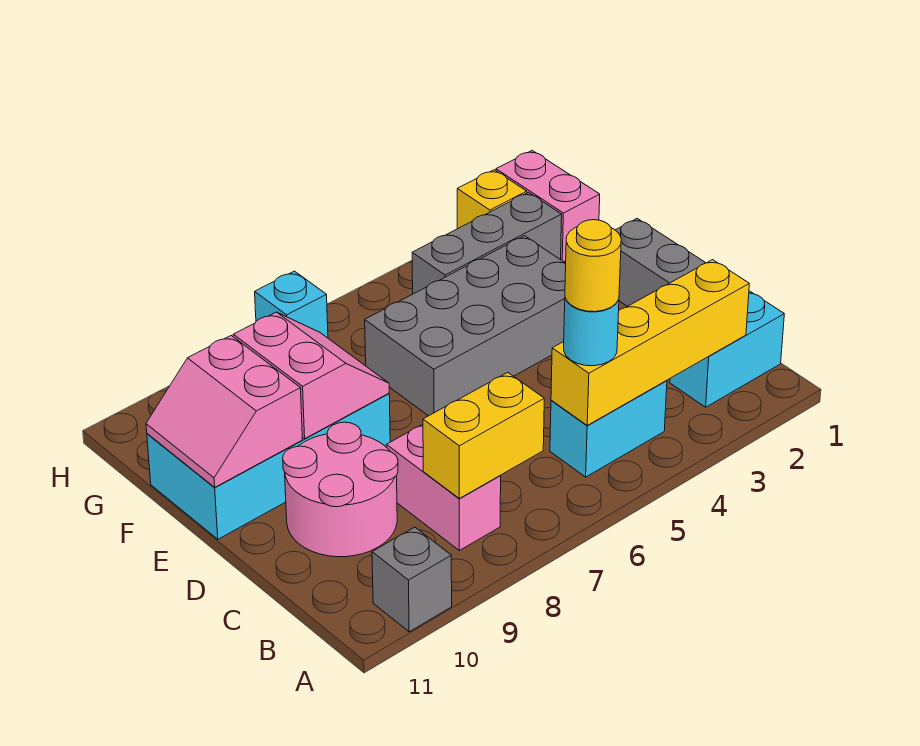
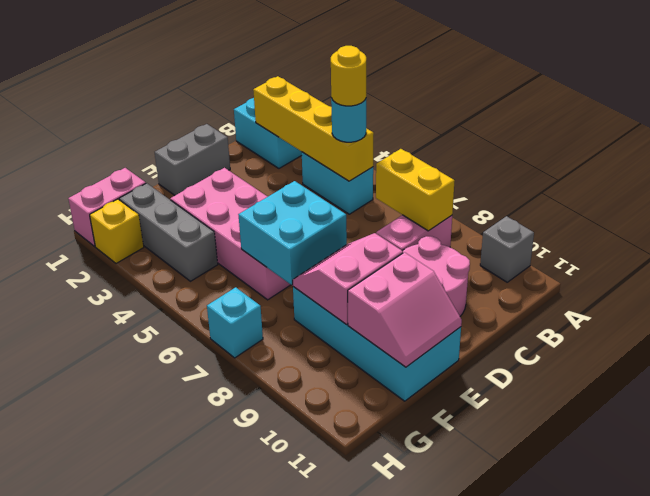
grey brick E3:F6 level 1 -> pink brick E3:F6 level 1
none -> cyan brick E6:F7 level 2

